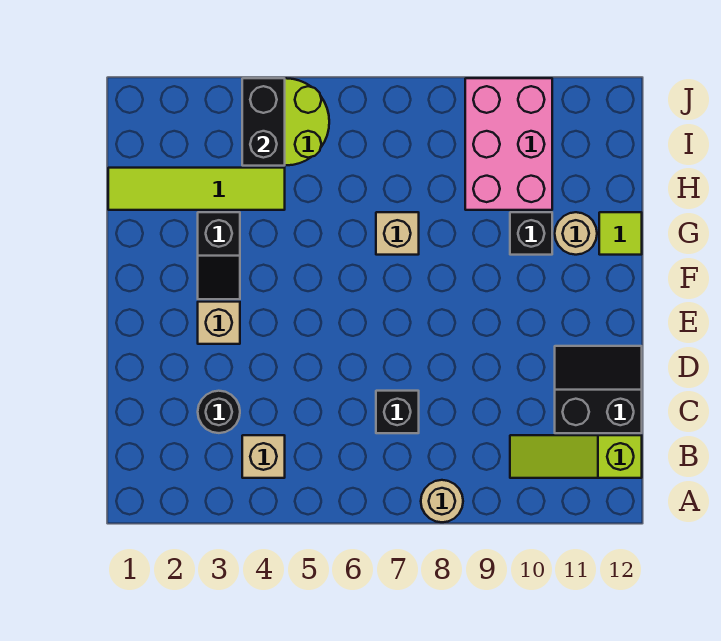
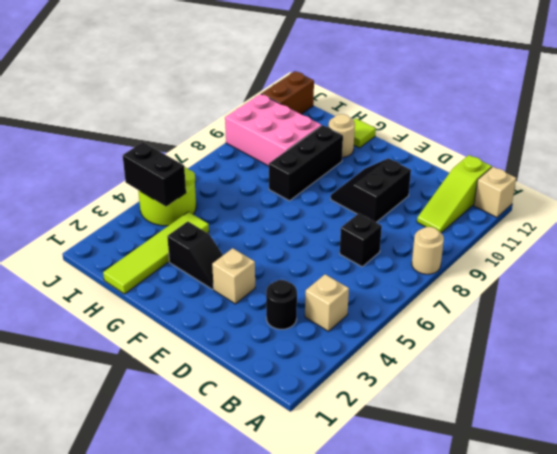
black slope C11:D12 level 1 top C -> black slope D9:E10 level 1 top D
tan brick G7 level 1 -> tan brick A12 level 1
black brick G10 level 1 -> black brick G8:G10 level 1
none -> brown brick J11:J12 level 1

